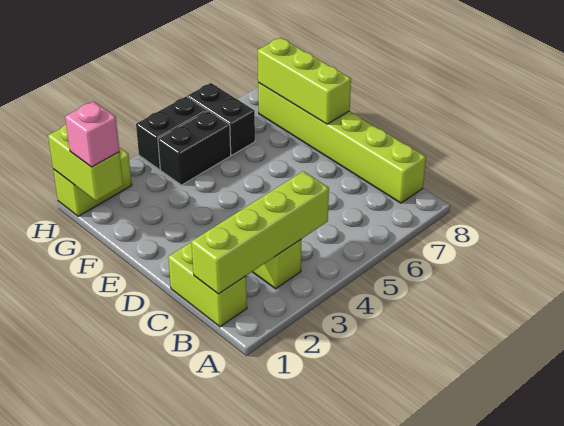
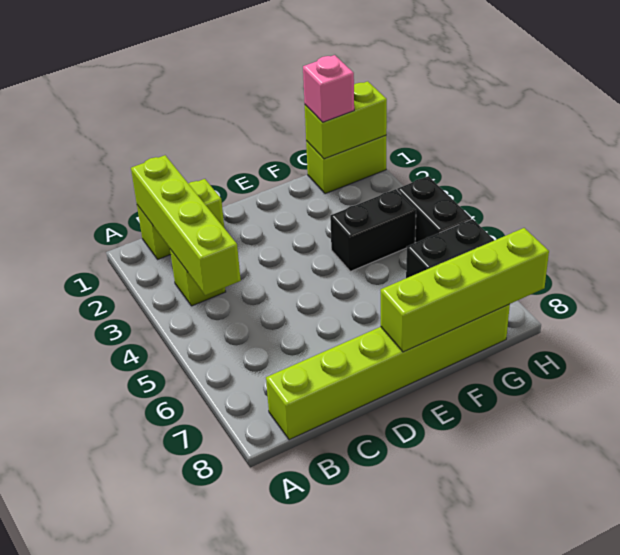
lime brick E8:G8 level 2 -> lime brick E8:H8 level 2
black brick G4:G5 level 1 -> black brick F4:G4 level 1
lime brick H1:H2 level 1 -> lime brick G1:H1 level 1

